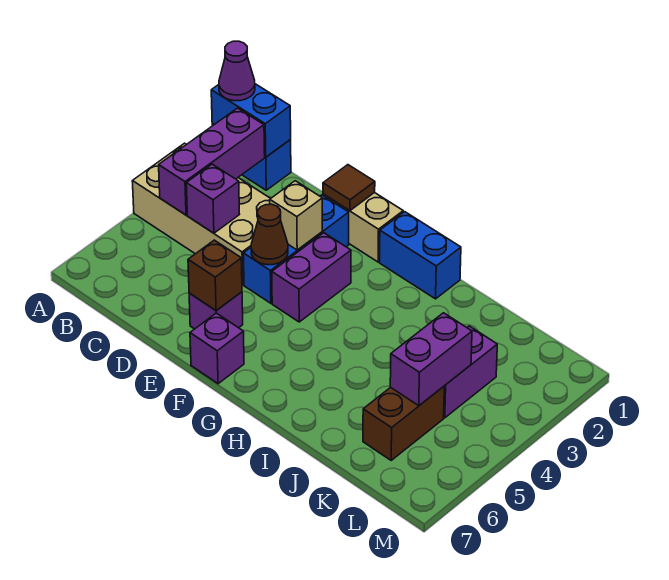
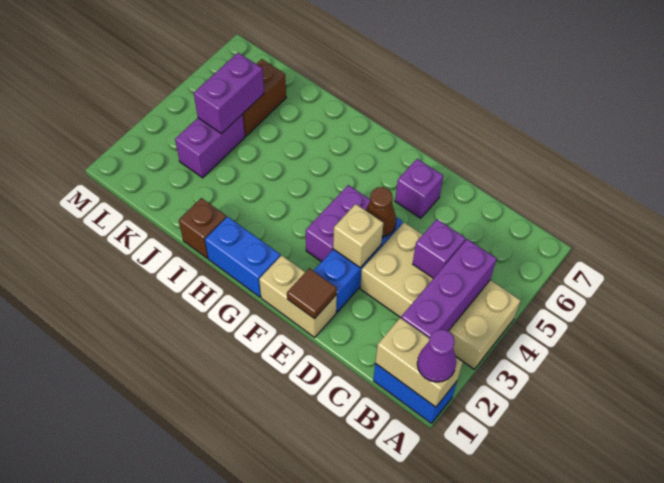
blue brick A1:B1 level 2 -> tan brick A1:B1 level 2
brown brick E6 level 2 -> brown brick I1 level 1
purple brick F7 level 1 -> none

